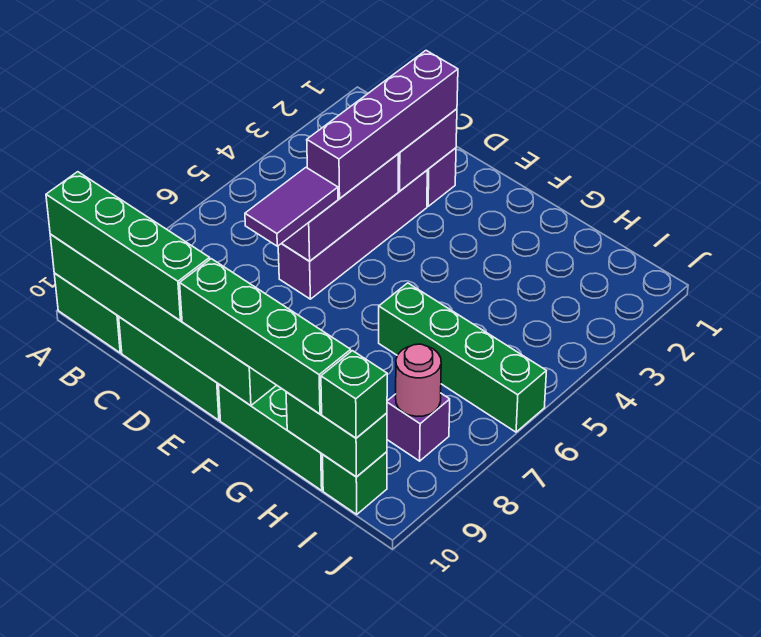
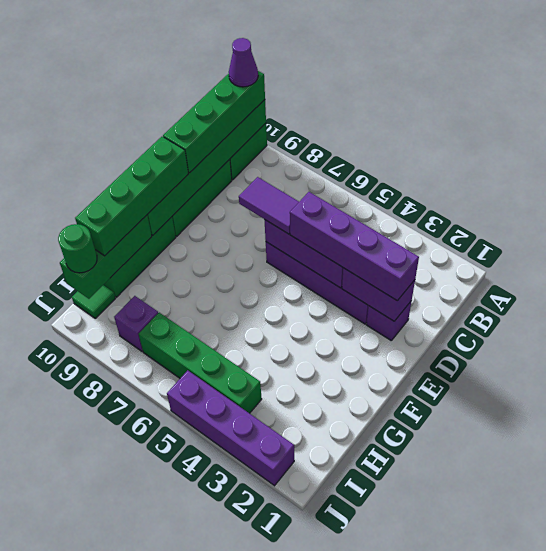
none -> purple cone A10 level 4
green brick G6:J6 level 1 -> green brick I4:I7 level 1
green brick H10:I10 level 2 -> green brick G10:I10 level 2
pink round brick I8 level 2 -> none
green brick I10 level 1 -> green tile I10 level 1
green brick I10 level 3 -> green round brick I10 level 3
none -> purple brick J2:J5 level 1

